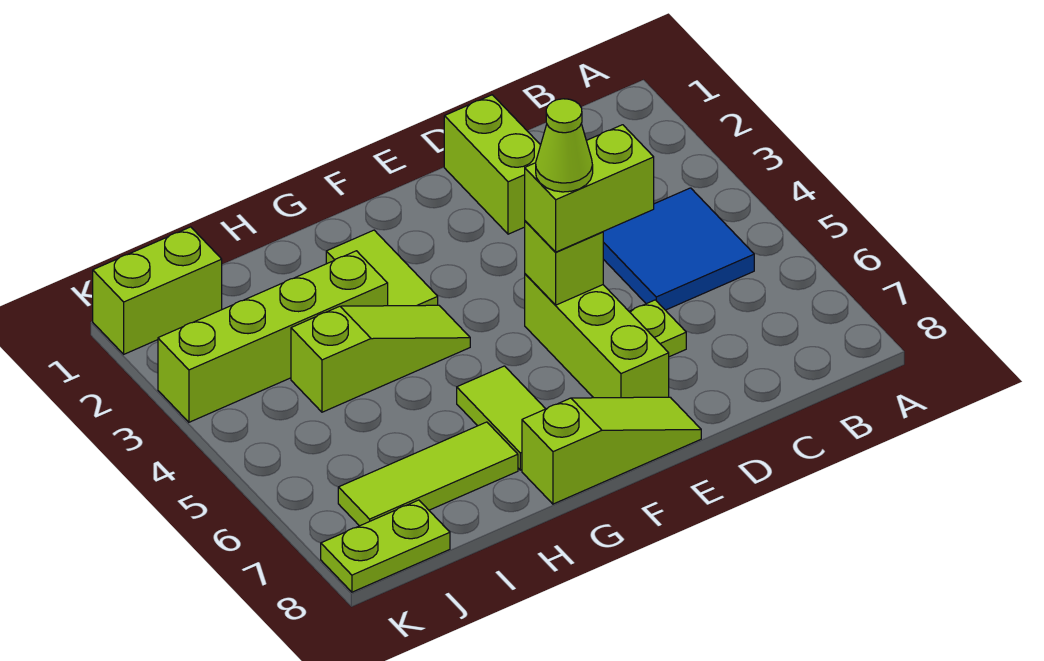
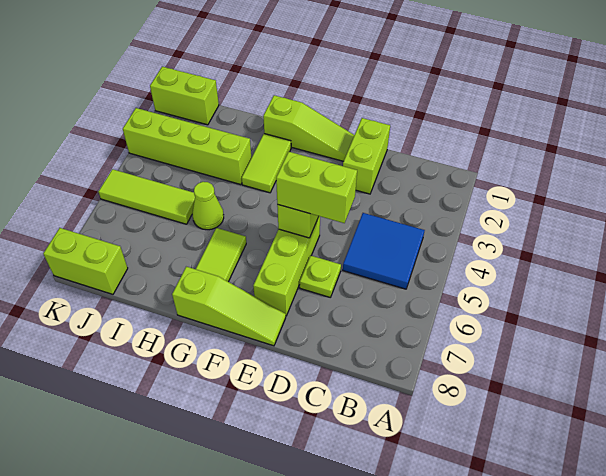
lime cone E5 level 4 -> lime cone H5 level 1
lime slope G4:I4 level 1 top I -> lime slope E1:G1 level 1 top G
lime tile H7:J7 level 1 -> lime tile I5:K5 level 1
lime plate J8:K8 level 1 -> lime brick J8:K8 level 1

